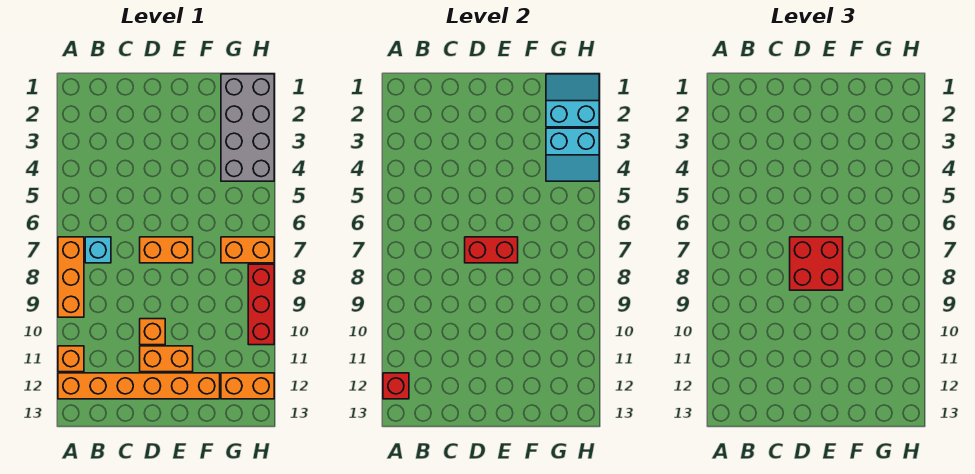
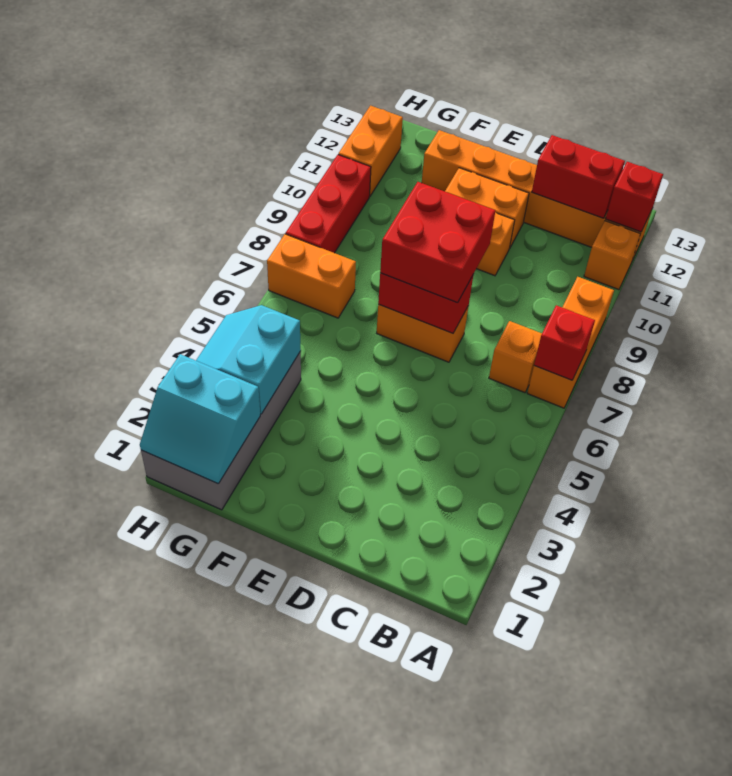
none -> red brick A7 level 2
cyan brick B7 level 1 -> orange brick B7 level 1
none -> red brick B12:C12 level 2
cyan slope G3:H4 level 2 top 3 -> cyan slope G3:H4 level 2 top G
orange brick G12:H12 level 1 -> orange brick H11:H12 level 1

